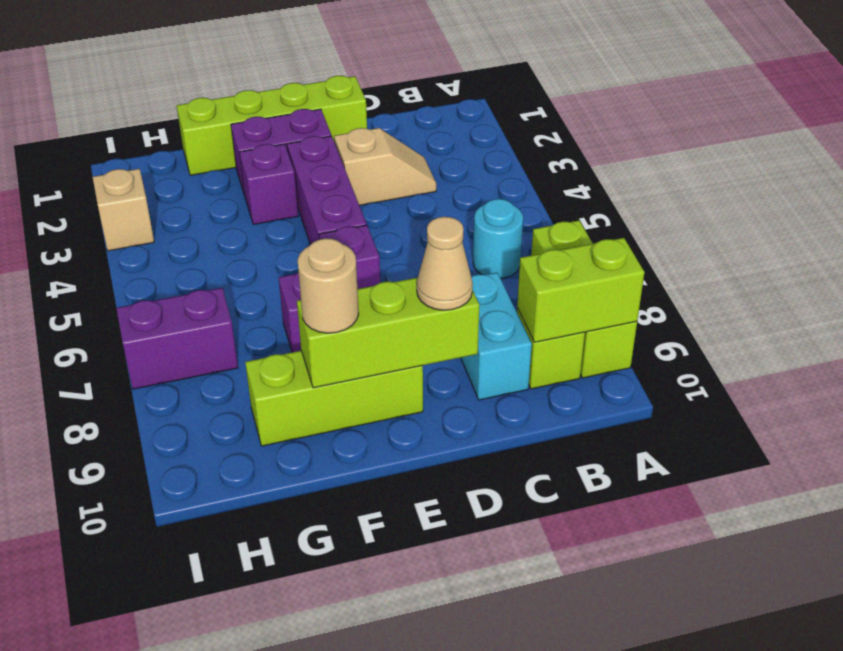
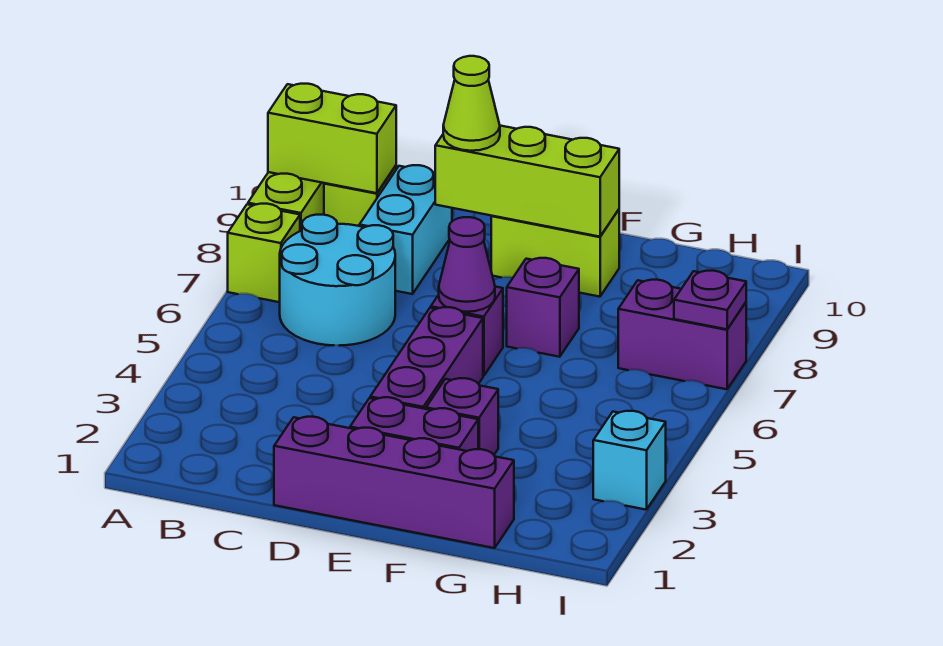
cyan round brick B6 level 1 -> cyan round brick B6:C7 level 1
tan slope C3:D3 level 1 top D -> none
lime brick D1:G1 level 1 -> purple brick D1:G1 level 1
tan cone D9 level 3 -> lime cone D9 level 3
none -> purple cone E6 level 2
lime brick E9:G9 level 1 -> lime brick E9:F9 level 1
tan round brick F9 level 3 -> none
tan brick I3 level 1 -> cyan brick I3 level 1
none -> purple plate I7 level 2

